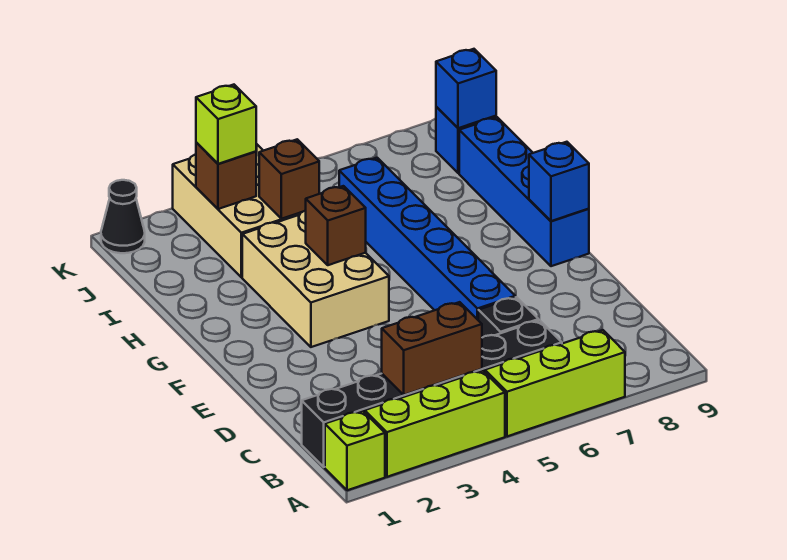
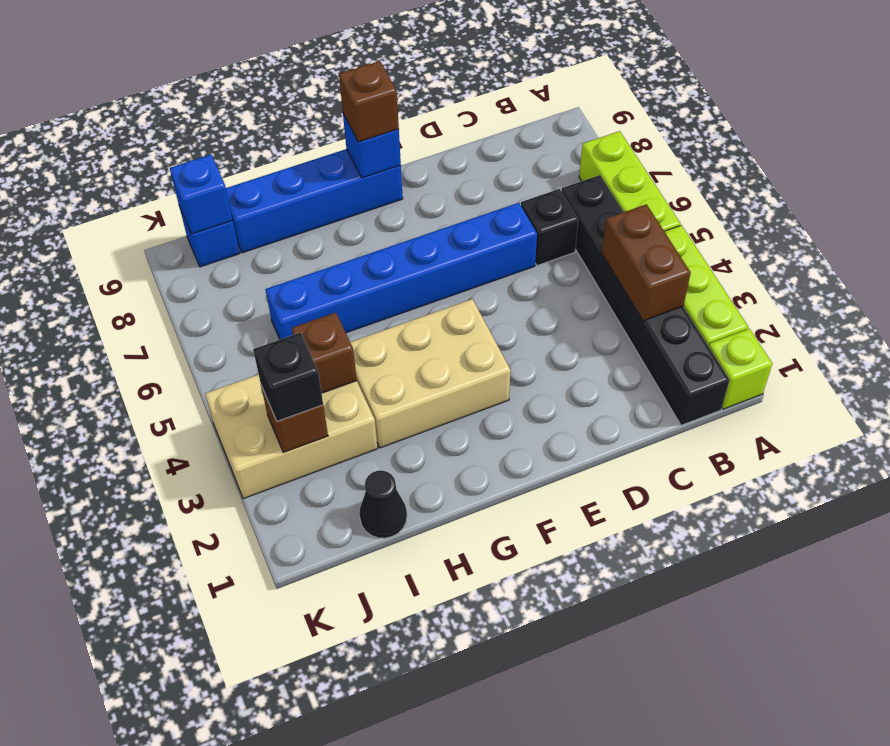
brown brick G4 level 2 -> brown brick F9 level 3
lime brick J3 level 3 -> black brick J3 level 3
black cone K1 level 1 -> black cone I1 level 1

